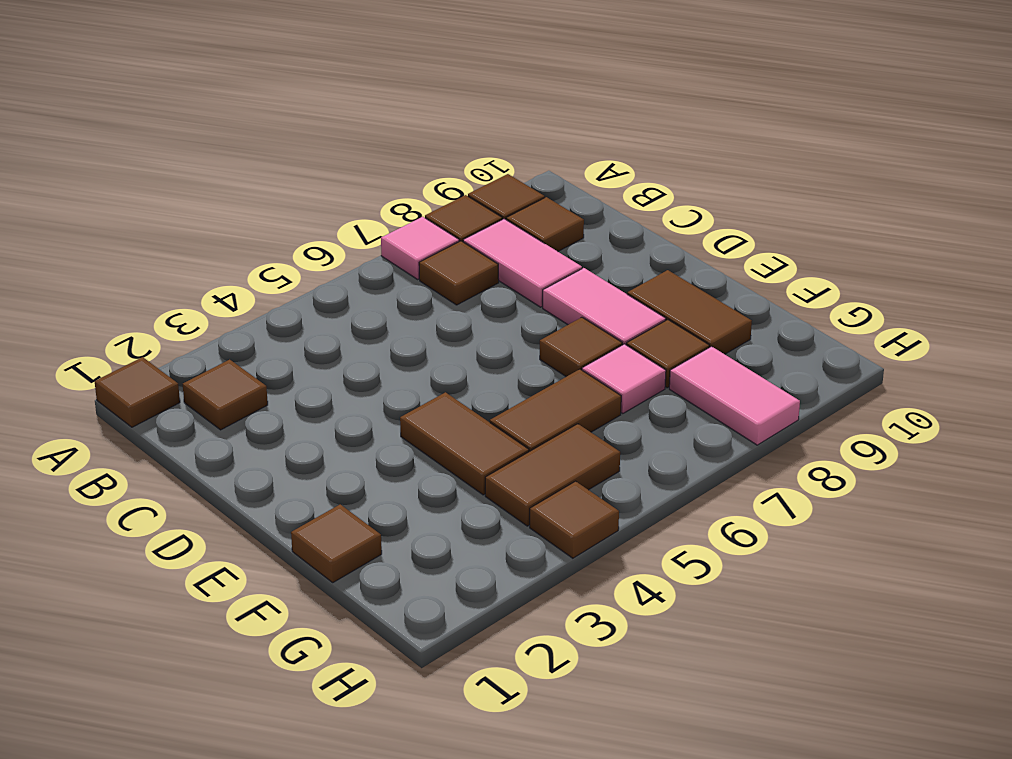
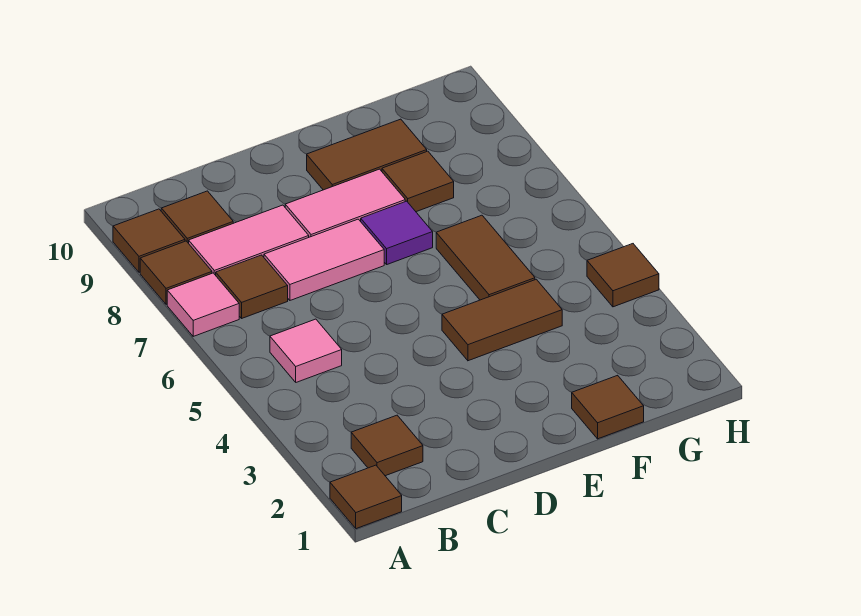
brown tile E7 level 1 -> purple tile E7 level 1
pink tile F7 level 1 -> pink tile B5 level 1
brown tile G4:G5 level 1 -> none
pink tile G8:H8 level 1 -> pink tile C7:D7 level 1

